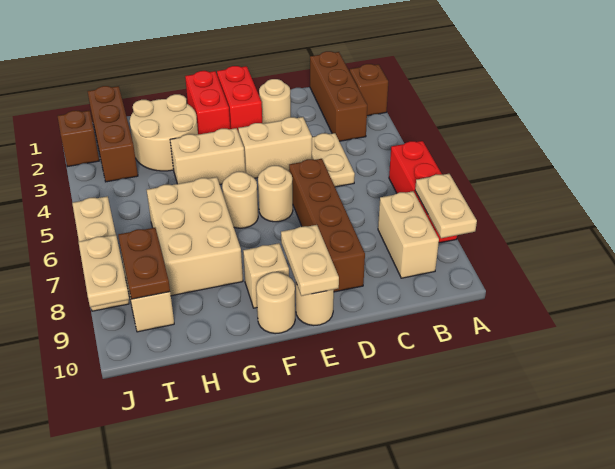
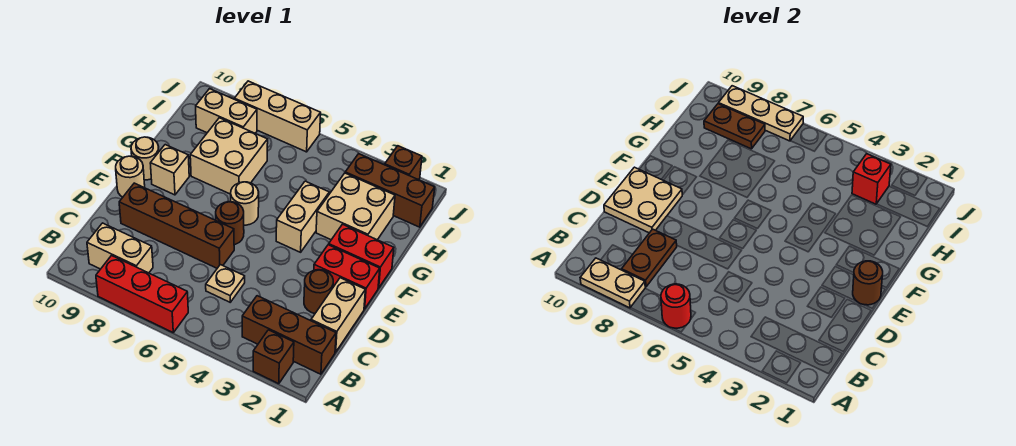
none -> red round brick A6 level 2
none -> brown plate B8:C8 level 2
tan plate C4:C5 level 1 -> tan plate C5 level 1
tan round brick D2 level 1 -> brown round brick D2 level 1
tan brick D4:E4 level 1 -> tan brick C1:D1 level 1
none -> brown round brick E1 level 2
tan round brick E6 level 1 -> brown round brick E6 level 1
tan plate E9:E10 level 2 -> tan plate D9:E10 level 2
tan round brick G2:H3 level 1 -> tan brick G2:H3 level 1
tan brick G6:H8 level 1 -> tan brick G7:H8 level 1
none -> red brick I3 level 2
tan plate J8:J9 level 2 -> tan plate J7:J9 level 2

